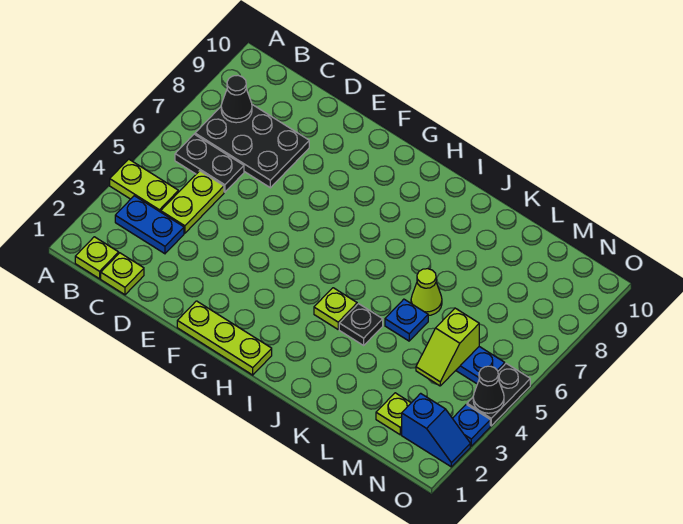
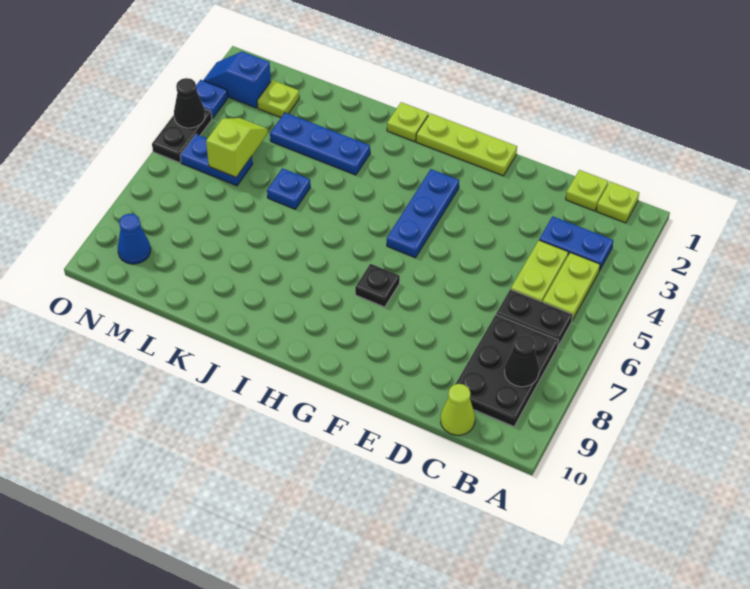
lime plate A4:B4 level 1 -> lime plate B4:B5 level 1
black plate B7:D8 level 1 -> black plate B7:C9 level 1
none -> blue plate G3:G5 level 1
lime plate I4 level 1 -> lime plate I1 level 1
none -> blue plate J3:L3 level 1
black plate J4 level 1 -> black plate G7 level 1
lime cone K6 level 1 -> lime cone C10 level 1
none -> blue cone N9 level 1

